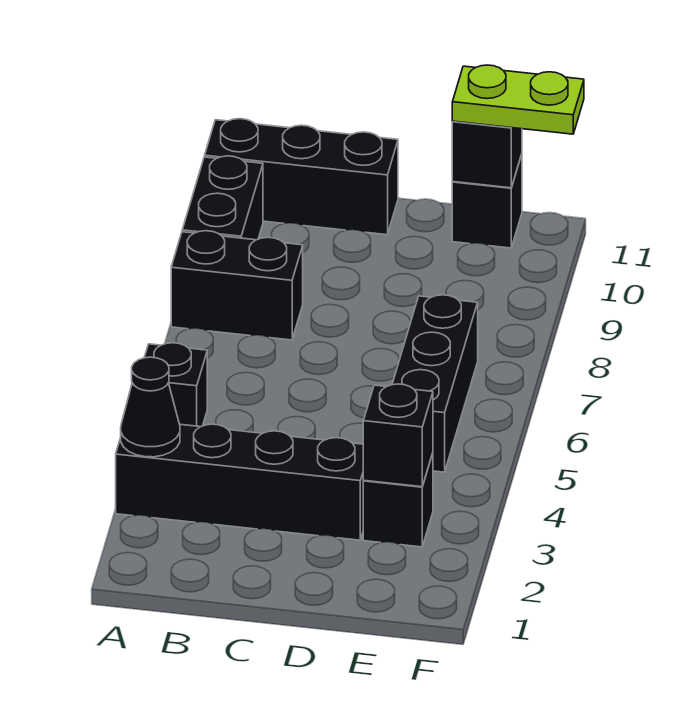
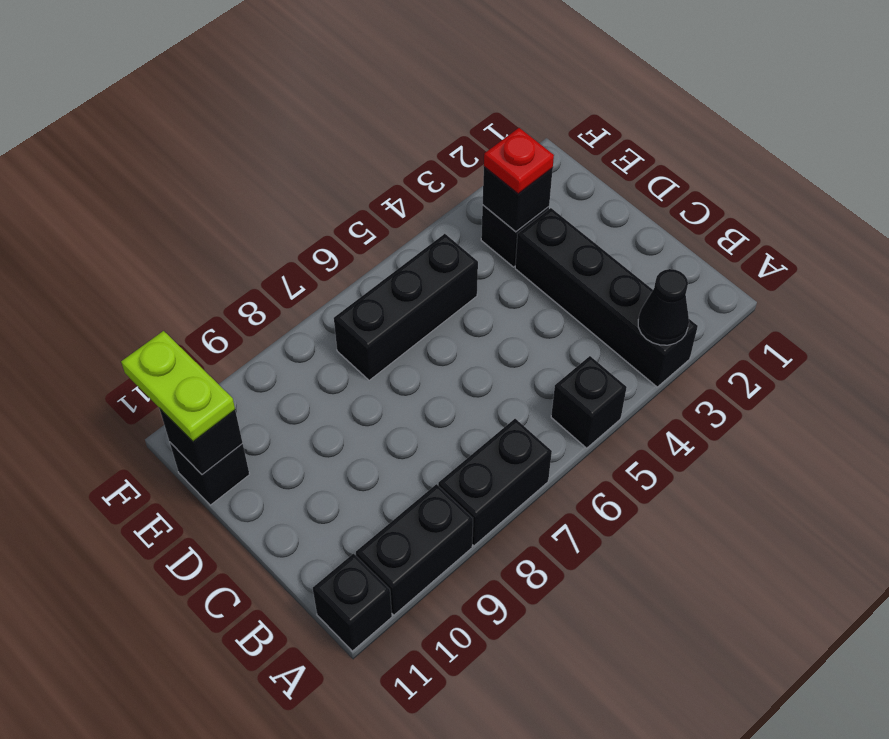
black brick A8:B8 level 1 -> black brick A7:A8 level 1
black brick A11:C11 level 1 -> black brick A11 level 1
none -> red plate E3 level 3

